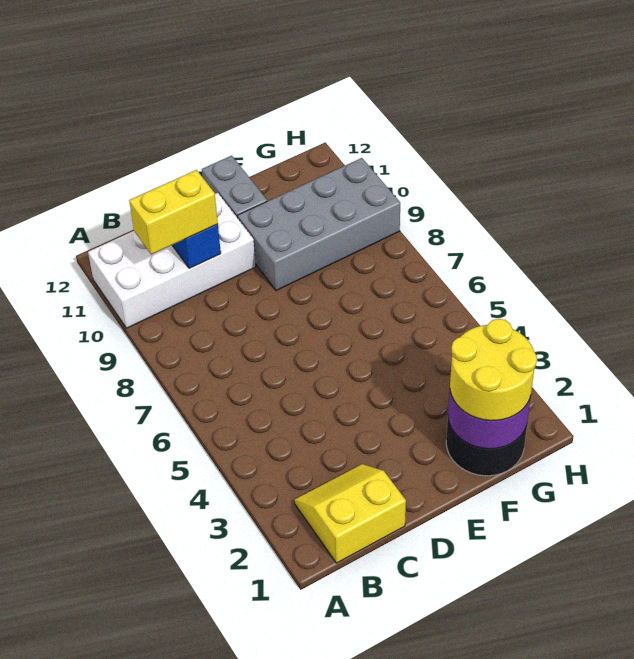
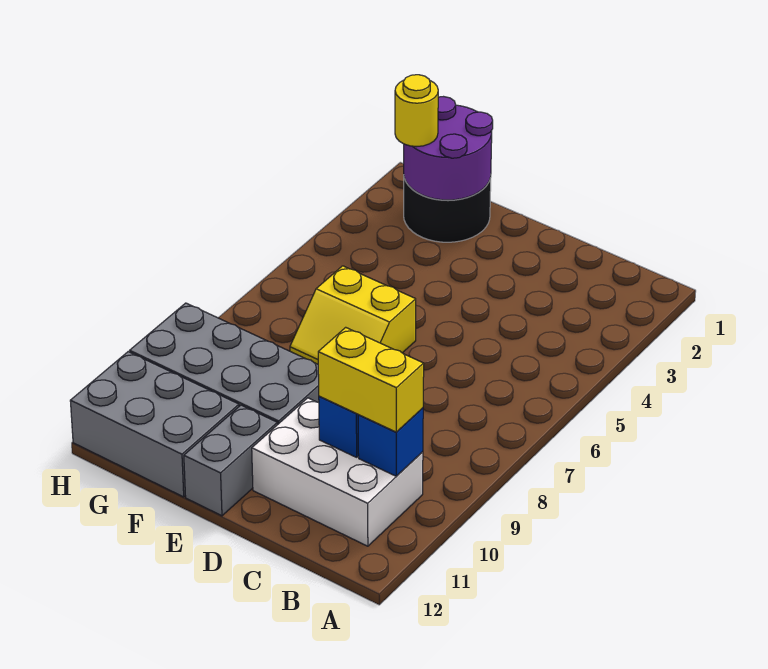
white brick A10:D11 level 1 -> white brick B10:D11 level 1
yellow slope B1:C2 level 1 top 1 -> yellow slope E6:F7 level 1 top 6
none -> blue brick B10 level 2
yellow round brick F1:G2 level 3 -> yellow round brick G2 level 3
none -> grey brick F11:H12 level 1

